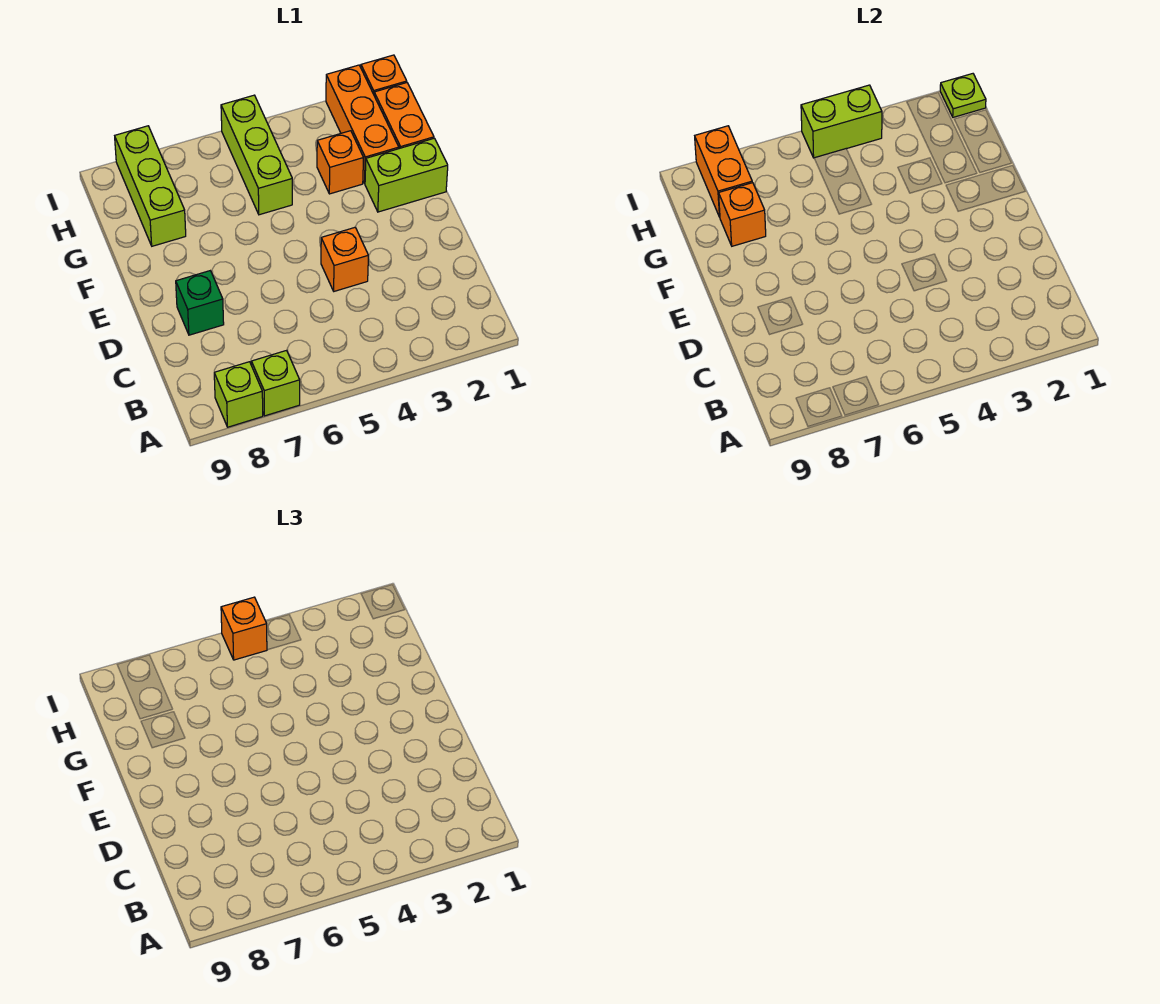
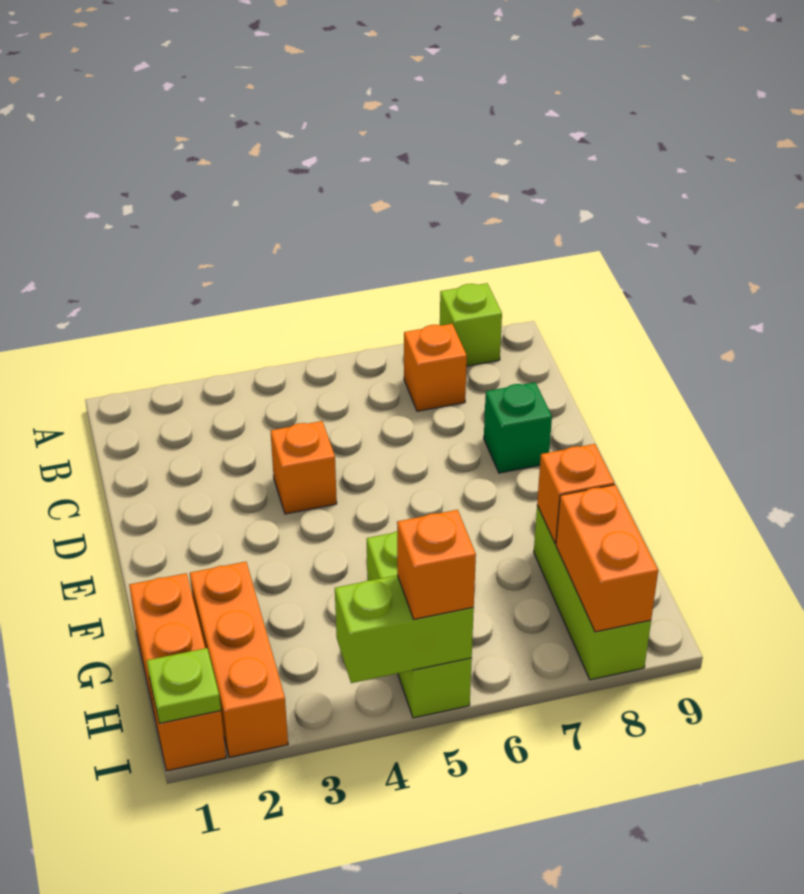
lime brick A7 level 1 -> none
lime brick F1:F2 level 1 -> none
orange brick G3 level 1 -> orange brick B7 level 1

